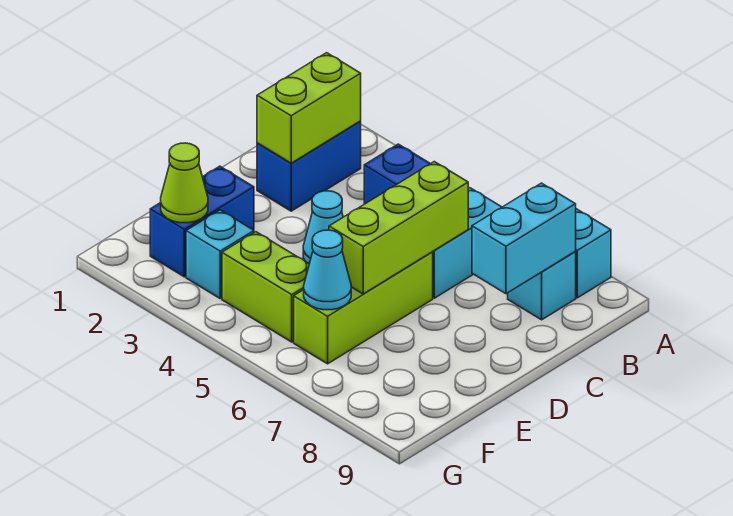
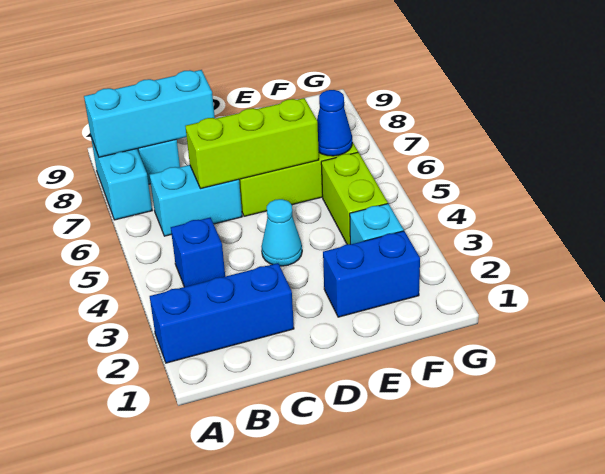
blue brick B2:C2 level 1 -> blue brick A2:C2 level 1
lime brick B2:C2 level 2 -> none
cyan brick B8:C8 level 2 -> cyan brick A8:C8 level 2
lime cone F2 level 2 -> none
cyan cone F6 level 2 -> blue cone F6 level 2

